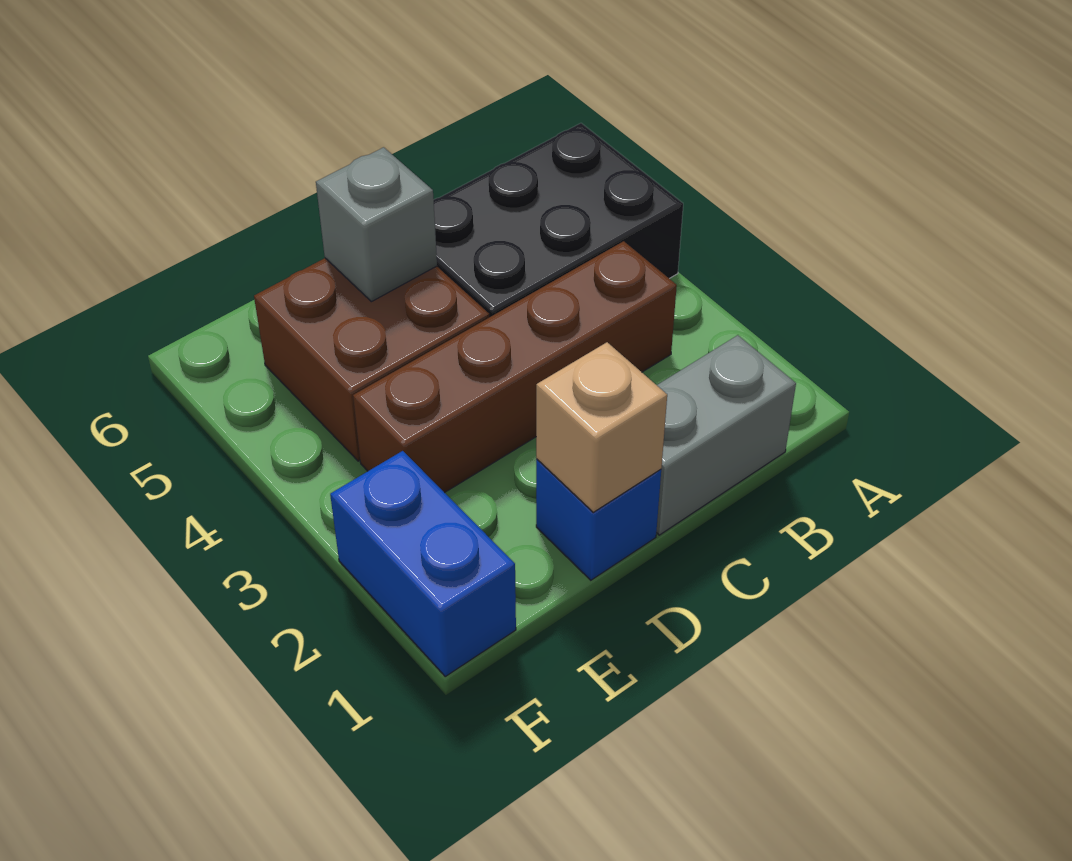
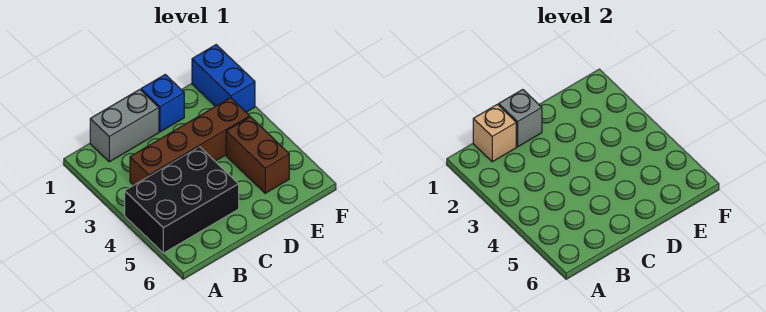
tan brick D1 level 2 -> tan brick B1 level 2
brown brick D4:E5 level 1 -> brown brick E4:E5 level 1
grey brick D5 level 2 -> grey brick C1 level 2

